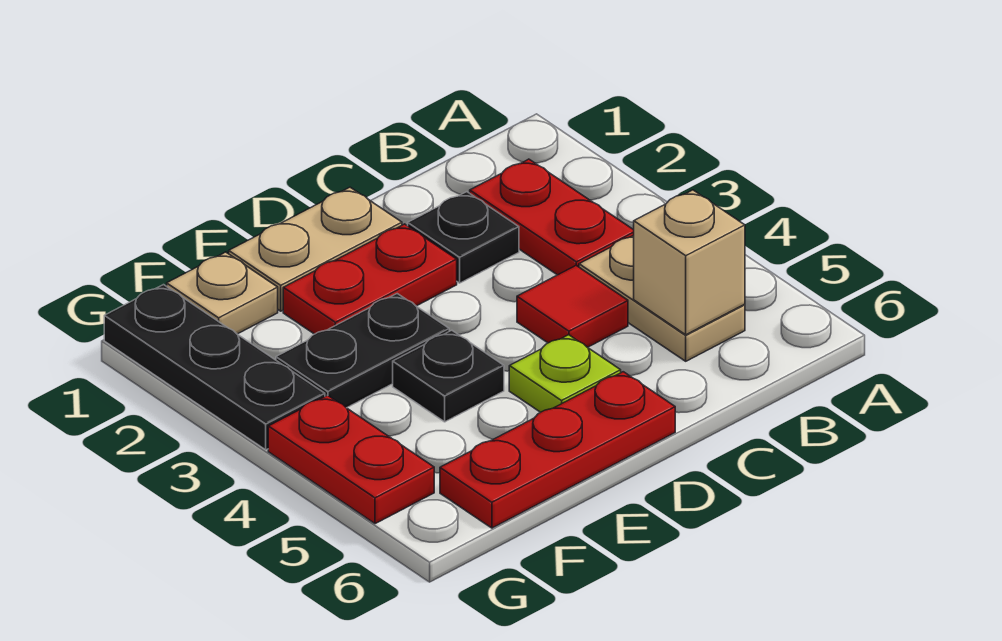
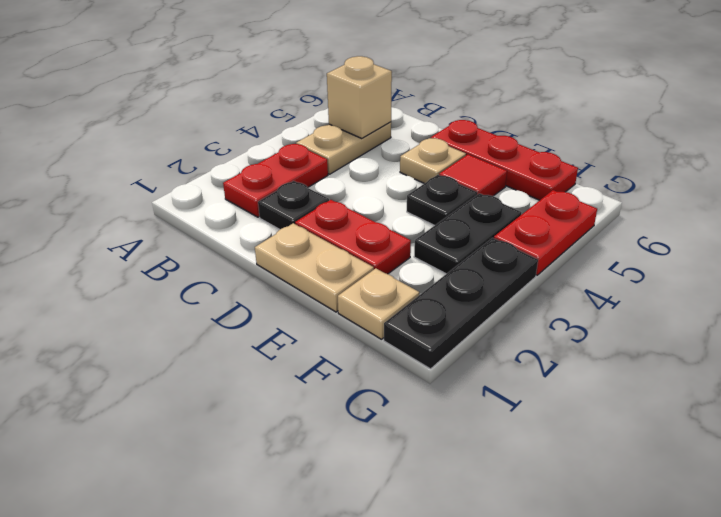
red tile C4 level 1 -> red tile E5 level 1
lime plate D5 level 1 -> tan plate D5 level 1
black plate E3:F3 level 1 -> black plate F3:F4 level 1

